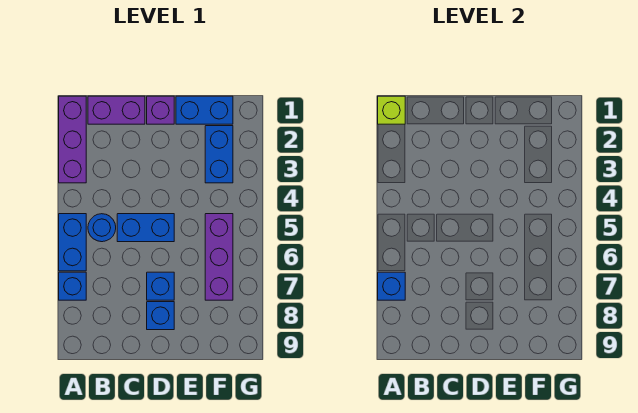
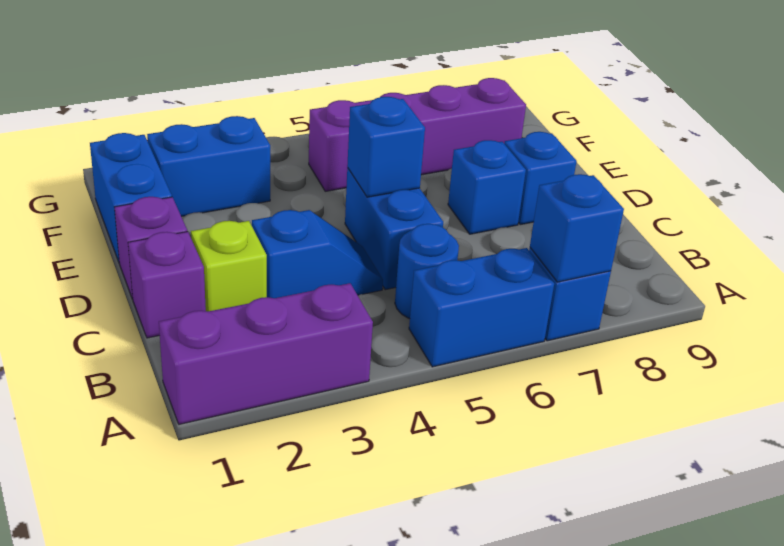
lime brick A1 level 2 -> lime brick C2 level 1
purple brick B1:C1 level 1 -> purple brick C1 level 1
none -> blue slope C3:C4 level 1 top 3
none -> blue brick D5 level 2
purple brick F5:F7 level 1 -> purple brick F5:F8 level 1

